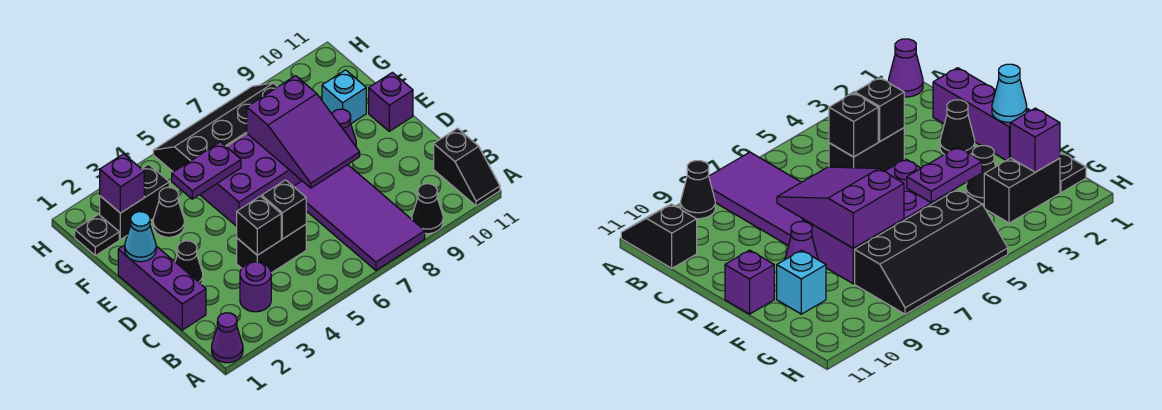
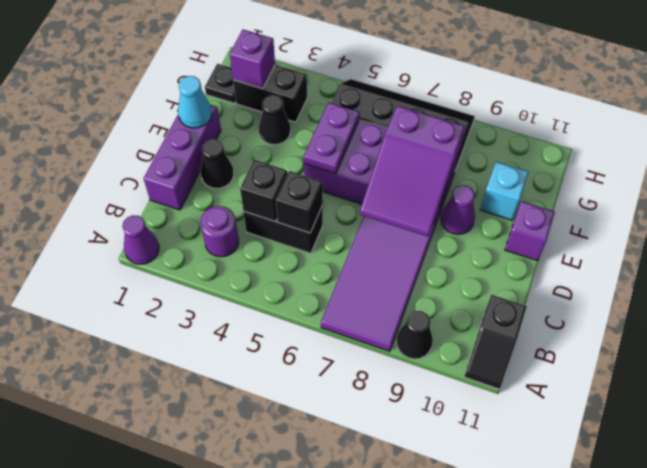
purple plate F4:F5 level 2 -> purple plate E5:F5 level 2

